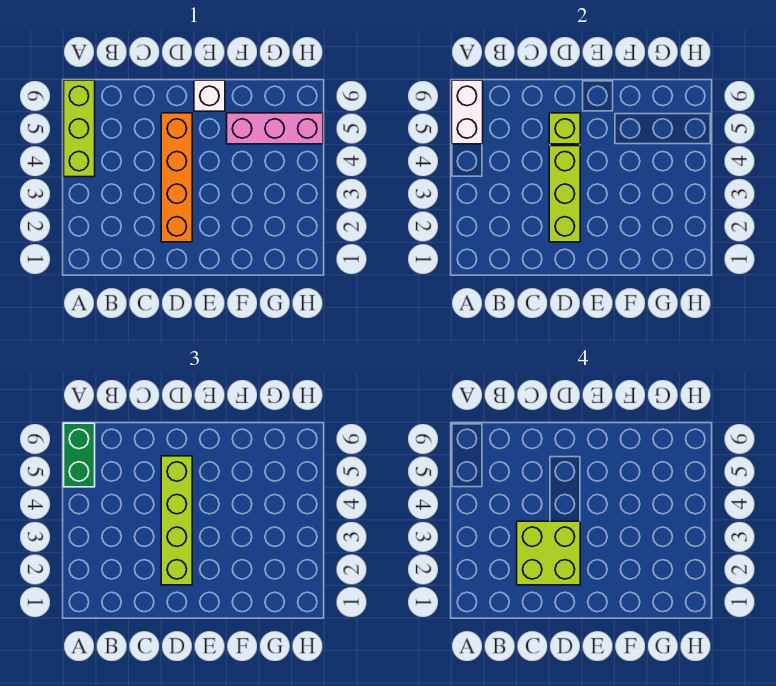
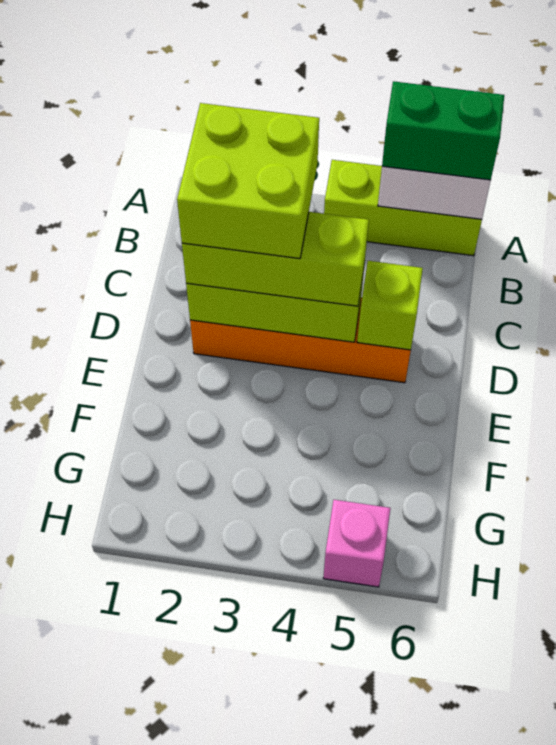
lime brick D2:D5 level 3 -> lime brick D2:D4 level 3
white brick E6 level 1 -> none
pink brick F5:H5 level 1 -> pink brick H5 level 1

